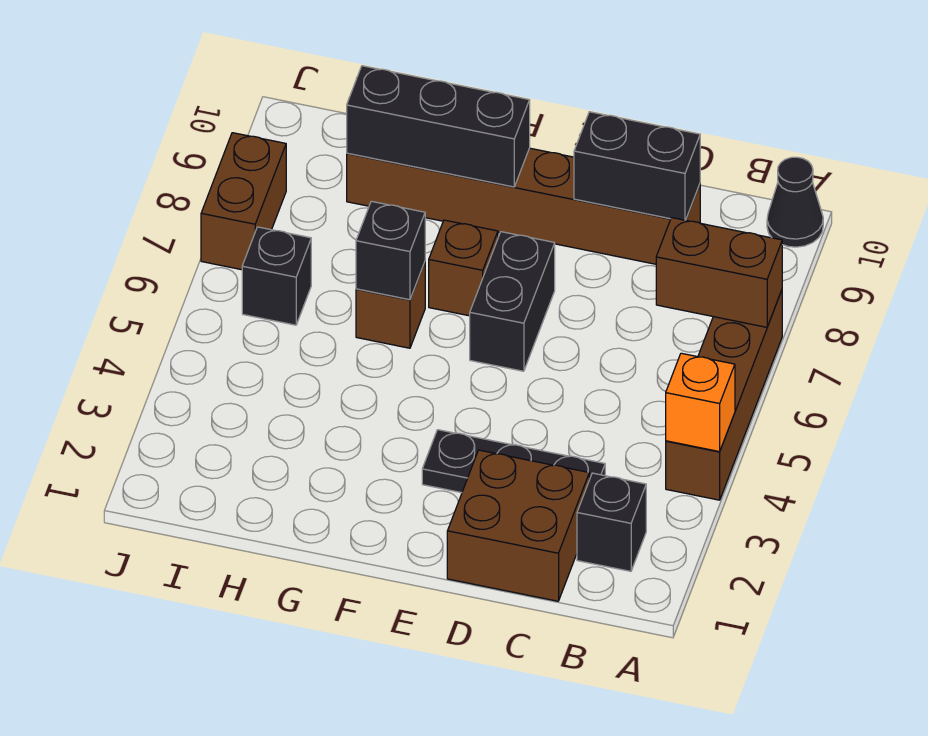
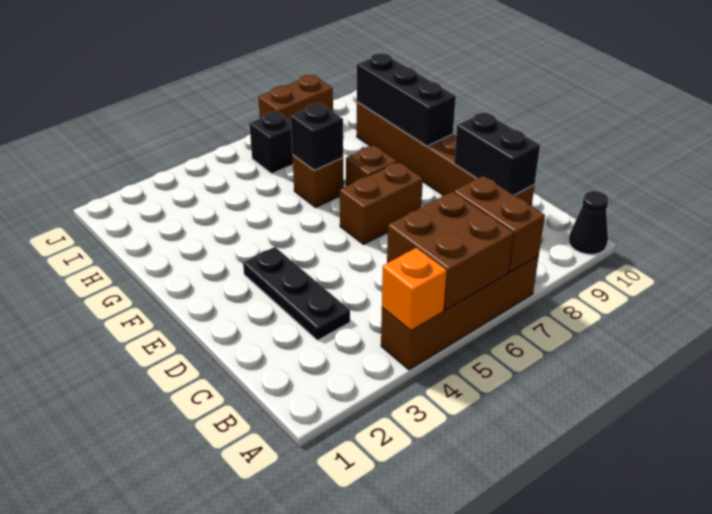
black brick B2 level 1 -> none
brown brick C1:D2 level 1 -> brown brick A5:B6 level 2
black brick E6:E7 level 1 -> brown brick E6:E7 level 1

